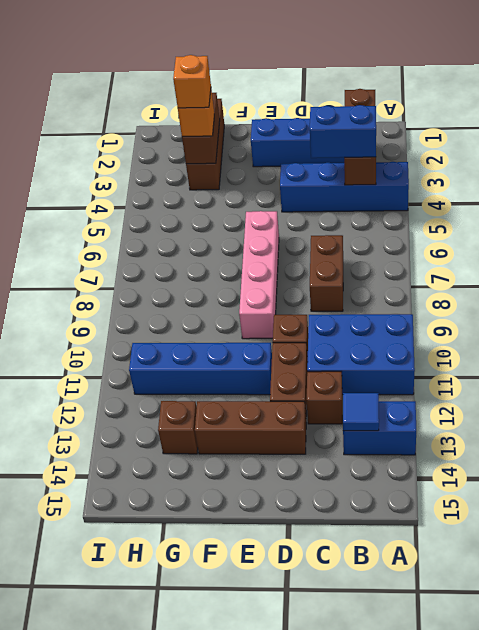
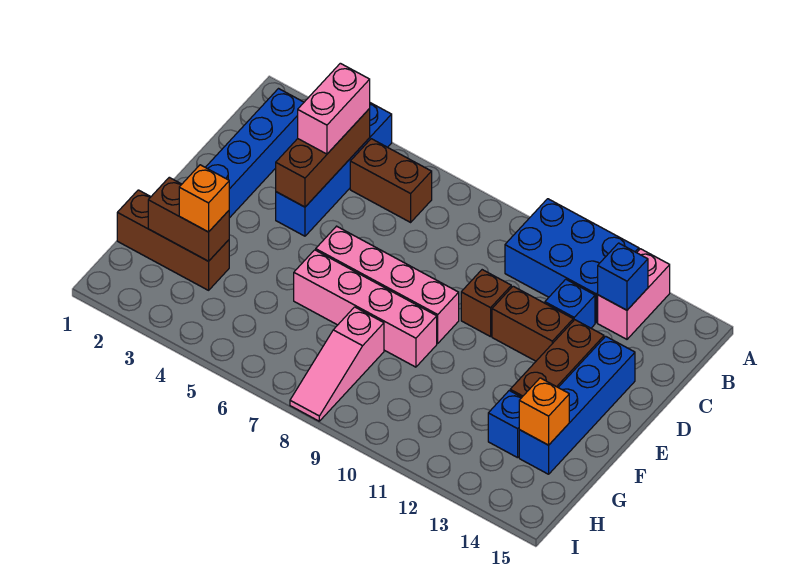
blue brick A10:C11 level 1 -> blue brick A10:B12 level 1
blue brick A13:B13 level 1 -> pink brick A13:B13 level 1
brown brick B2:B4 level 2 -> brown brick B4:D4 level 2
blue brick B4:C4 level 3 -> pink brick B4:C4 level 3
blue tile B13 level 2 -> blue brick B13 level 2
brown brick C7:C8 level 1 -> brown brick B5:B6 level 1
brown brick C12 level 1 -> blue brick C12 level 1
blue brick E11:H11 level 1 -> blue brick D14:G14 level 1
none -> pink brick F6:F9 level 1
orange brick G3 level 4 -> orange brick G14 level 2
none -> pink slope G8:I8 level 1 top G
brown brick G13 level 1 -> blue brick G13 level 1

